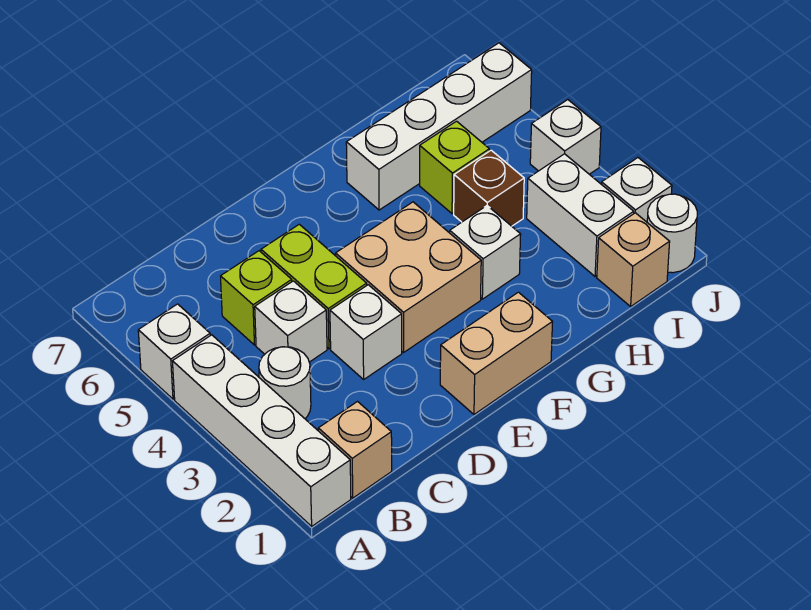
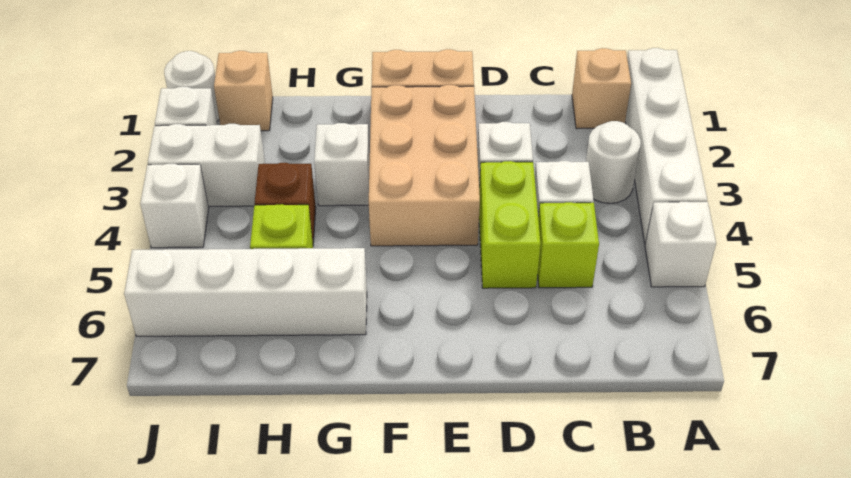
tan brick E3:F4 level 1 -> tan brick E2:F4 level 1
white brick I2:I3 level 1 -> white brick I3:J3 level 1

